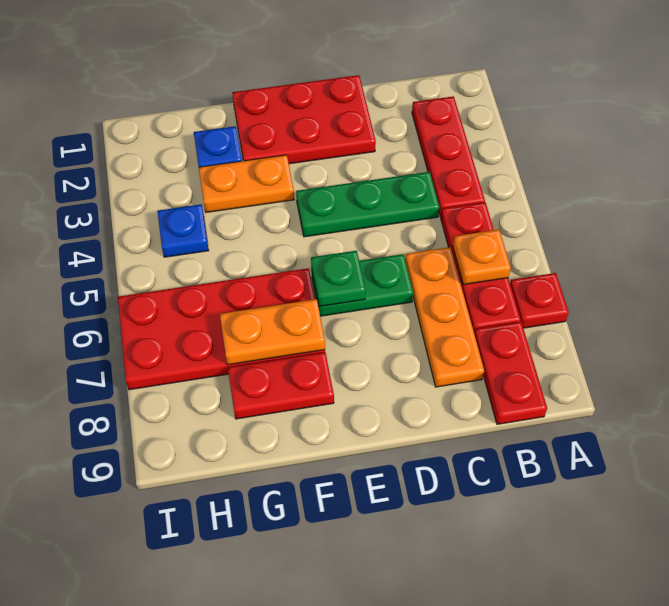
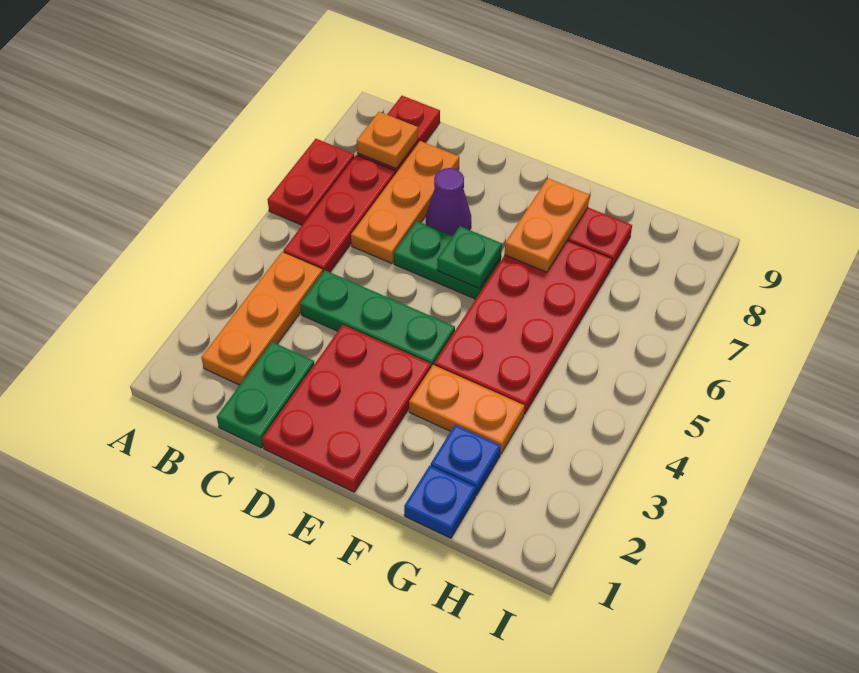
red plate A7 level 1 -> red plate A6:A7 level 1
red plate B2:B4 level 1 -> orange plate B2:B4 level 1
orange plate B6 level 2 -> orange plate B8 level 2
none -> green plate C1:C2 level 1
red plate D1:F2 level 1 -> red plate D1:E3 level 1
none -> purple cone D7 level 1
red plate F6:I7 level 1 -> red plate F4:G7 level 1
orange plate F7:G7 level 2 -> orange plate F7:F8 level 2
blue plate H4 level 1 -> blue plate G1 level 1

